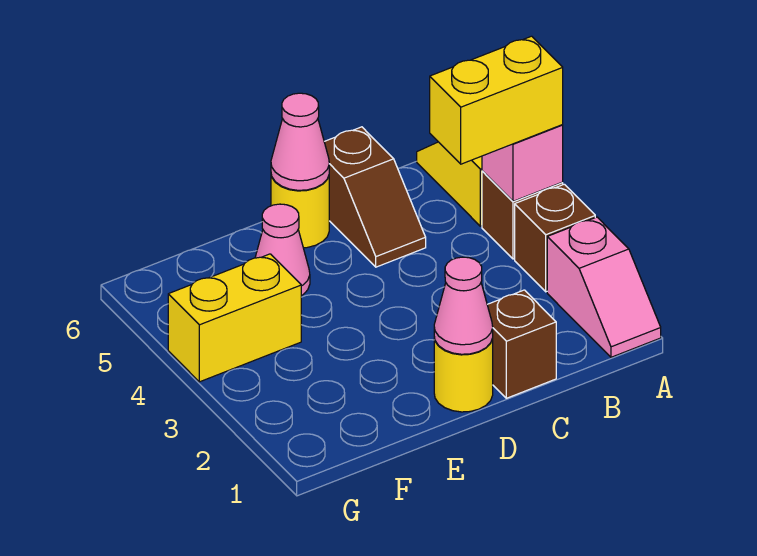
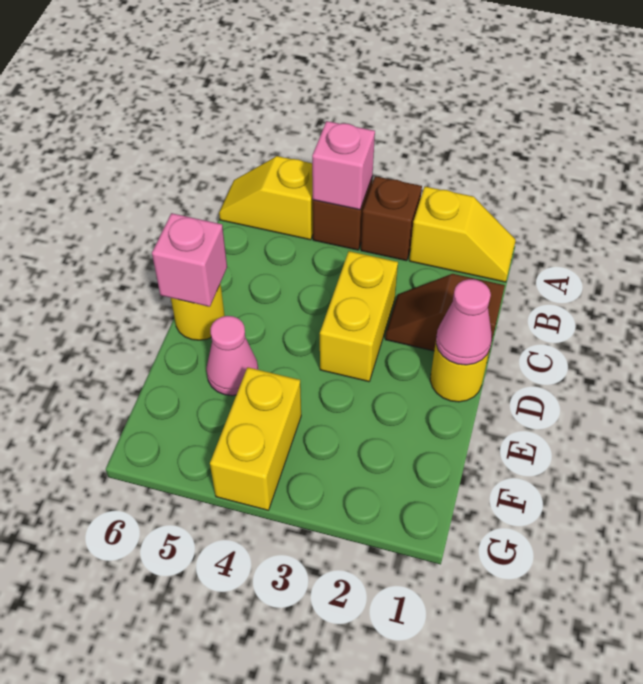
pink slope A1:A2 level 1 top 2 -> yellow slope A1:A2 level 1 top 2
yellow brick A4:B4 level 3 -> yellow brick C3:D3 level 1
brown slope C5:C6 level 1 top 6 -> none
pink cone D6 level 2 -> pink brick D6 level 2

